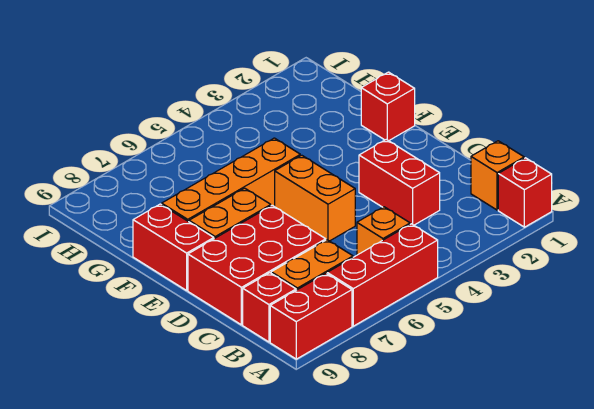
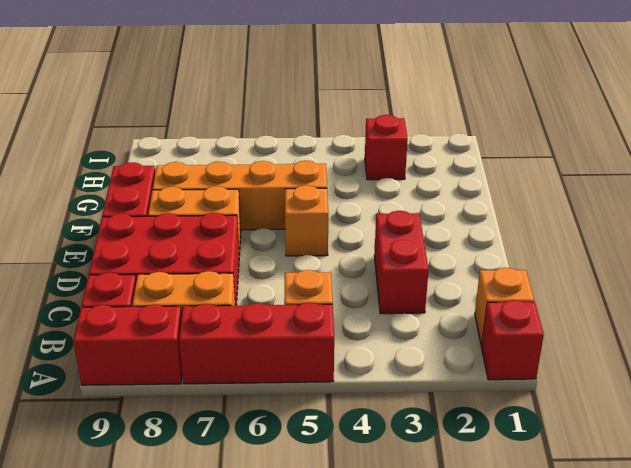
orange brick D5:E5 level 1 -> orange brick E5 level 1
red brick F1 level 1 -> red brick H3 level 1

